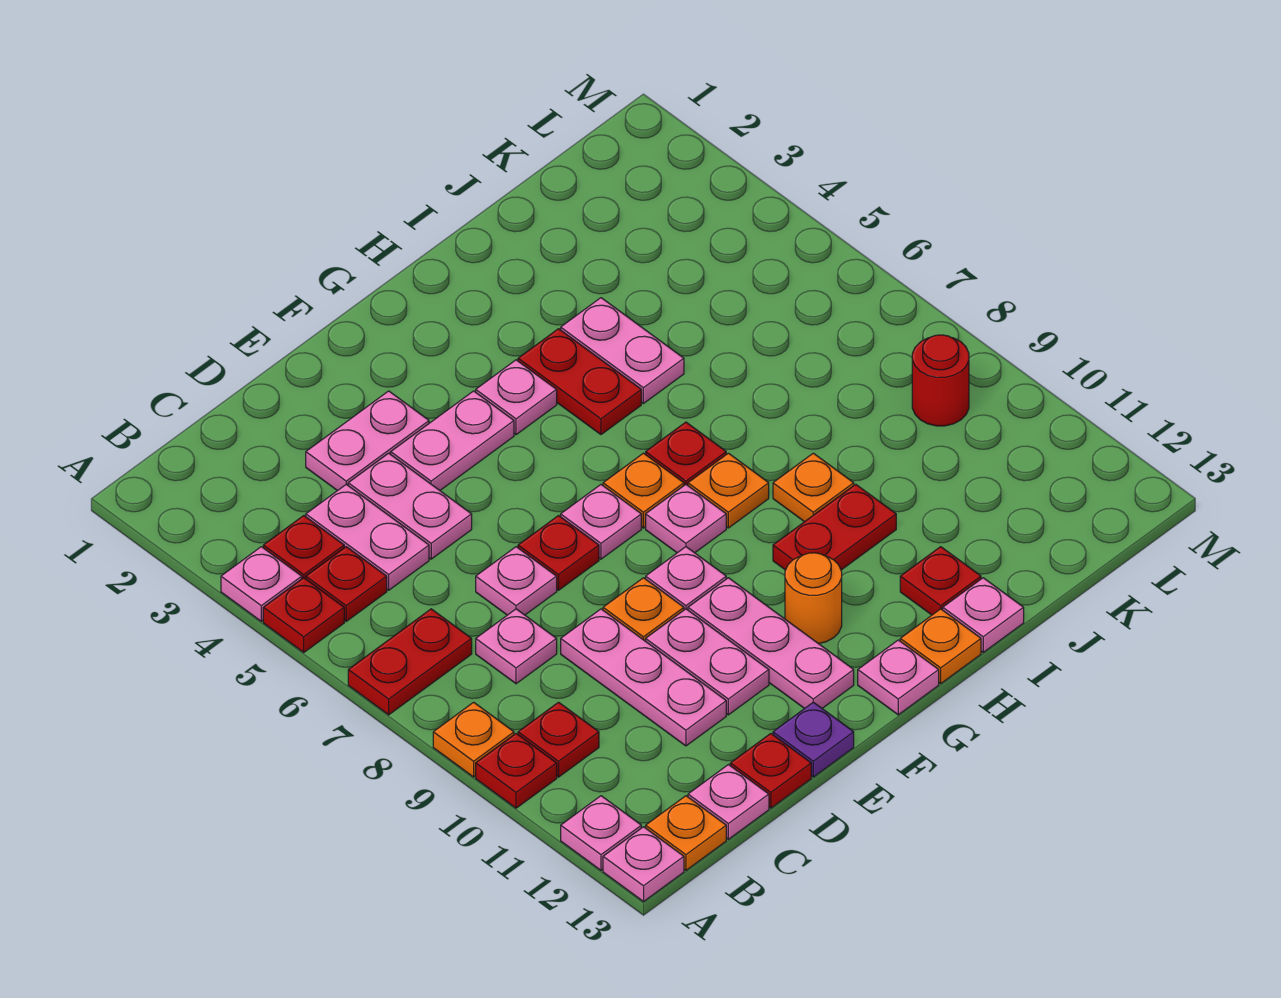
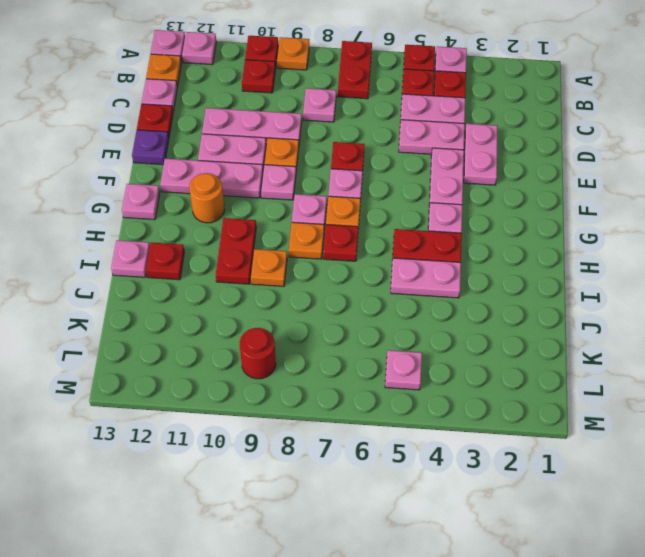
pink plate D7 level 1 -> pink plate L5 level 1
orange plate H13 level 1 -> none

